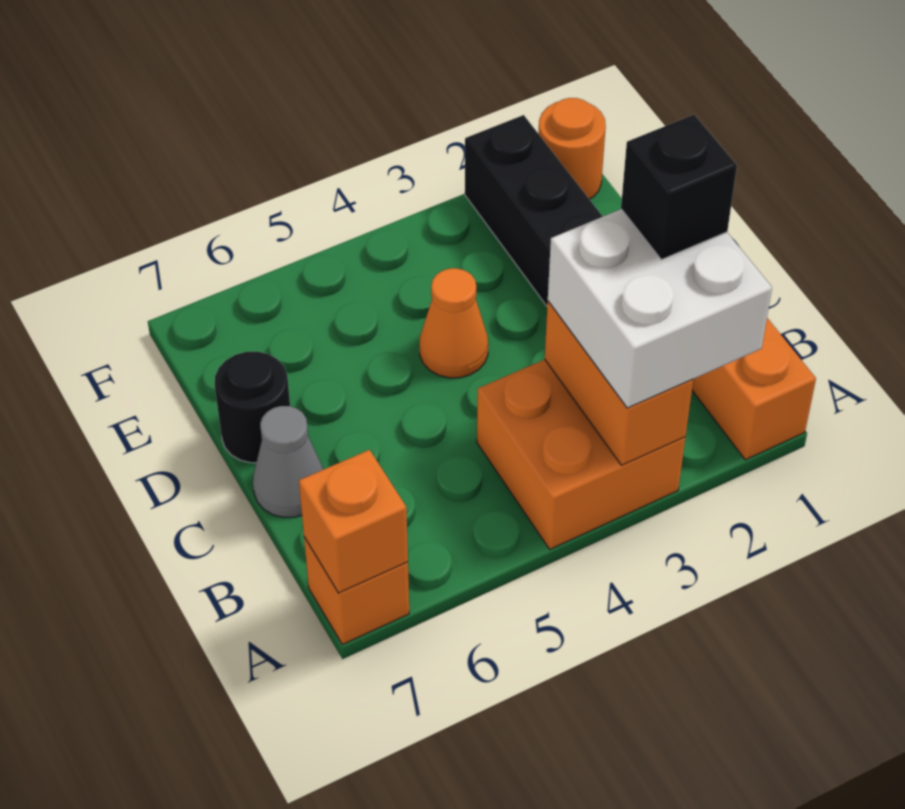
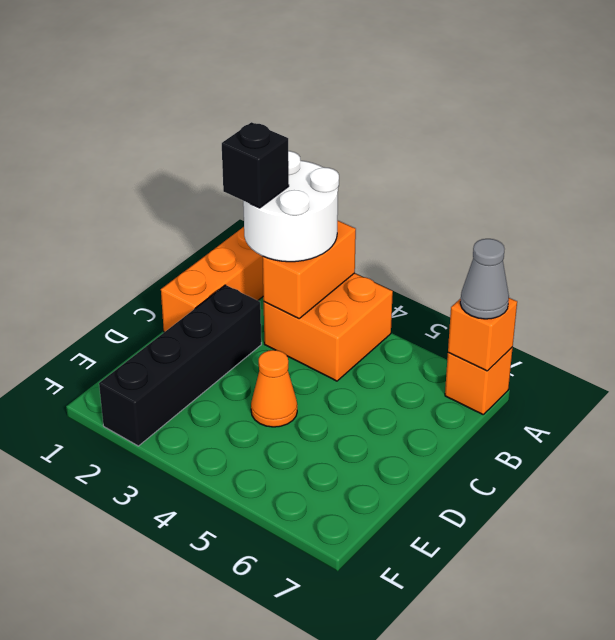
white brick A2:B3 level 3 -> white round brick A2:B3 level 3
grey cone C7 level 1 -> grey cone A7 level 3
black round brick D7 level 1 -> none
orange round brick F1 level 1 -> none

